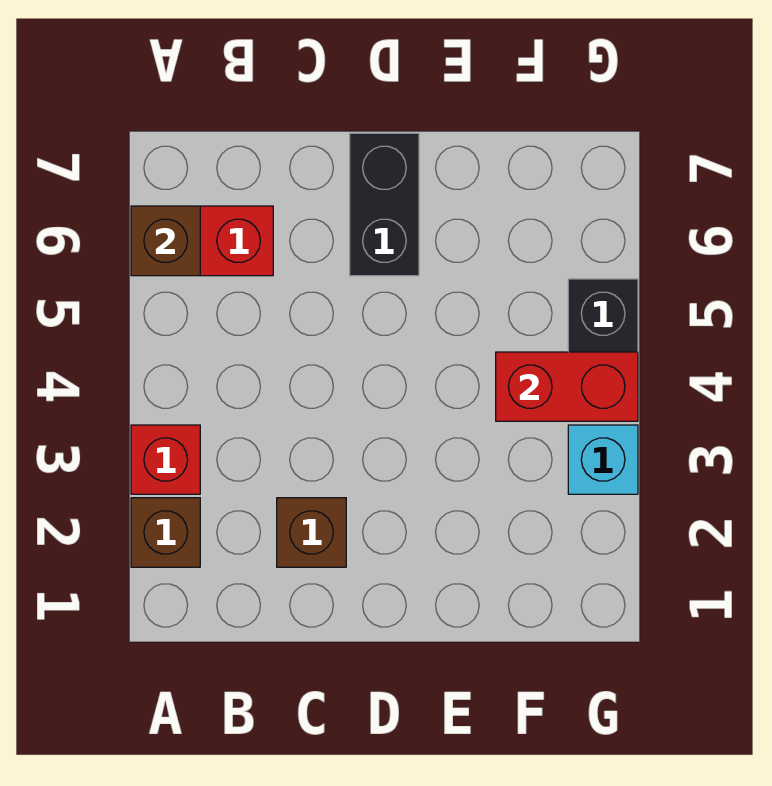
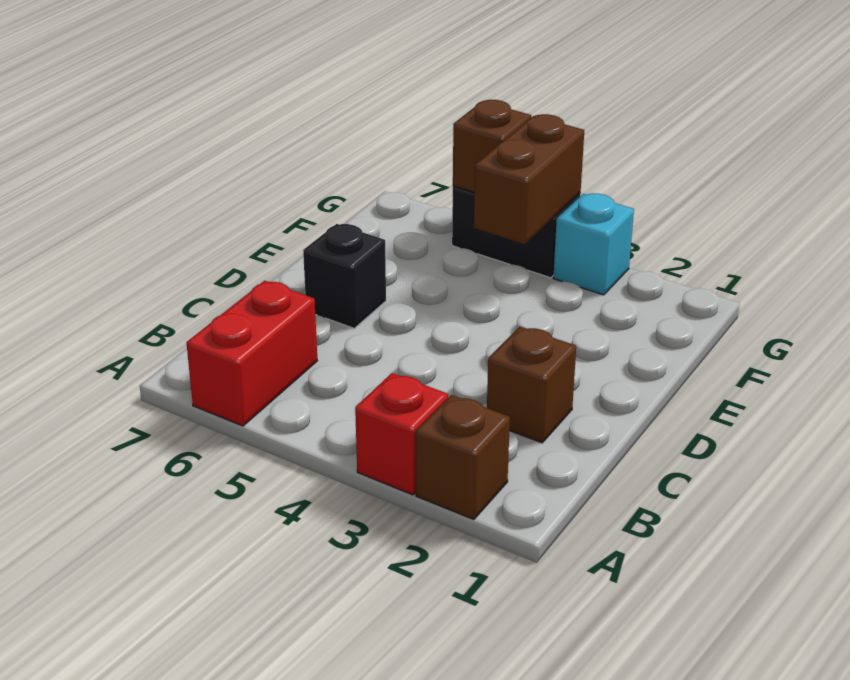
brown brick A6 level 2 -> brown brick G5 level 2
black brick D6:D7 level 1 -> black brick D6 level 1
red brick F4:G4 level 2 -> brown brick F4:G4 level 2

